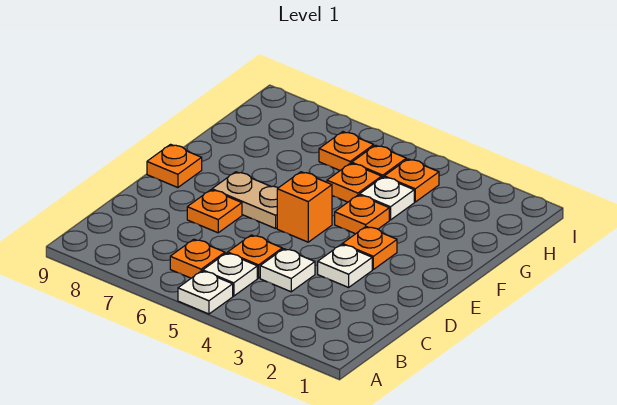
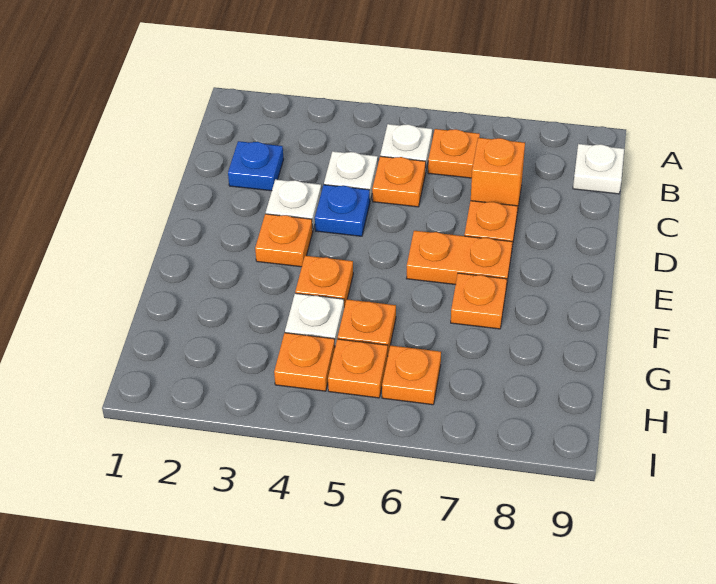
white plate A5 level 1 -> white plate B9 level 1
none -> blue plate C2 level 1
none -> blue plate D4 level 1
orange brick E5 level 1 -> orange brick C7 level 1
tan plate E6:E7 level 1 -> orange plate E6:E7 level 1
orange plate E9 level 1 -> orange plate F7 level 1

